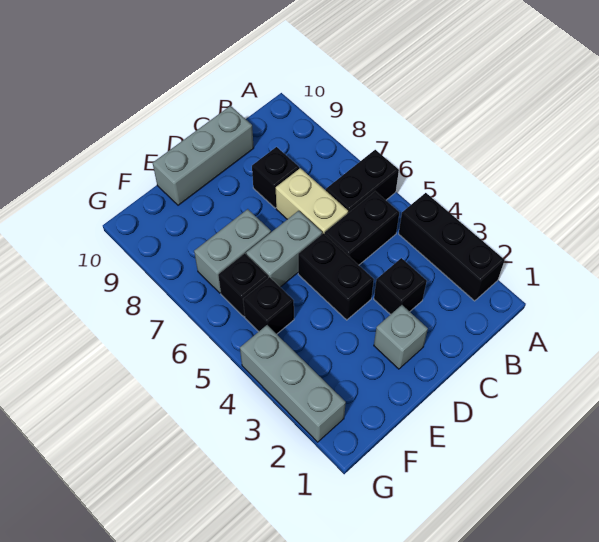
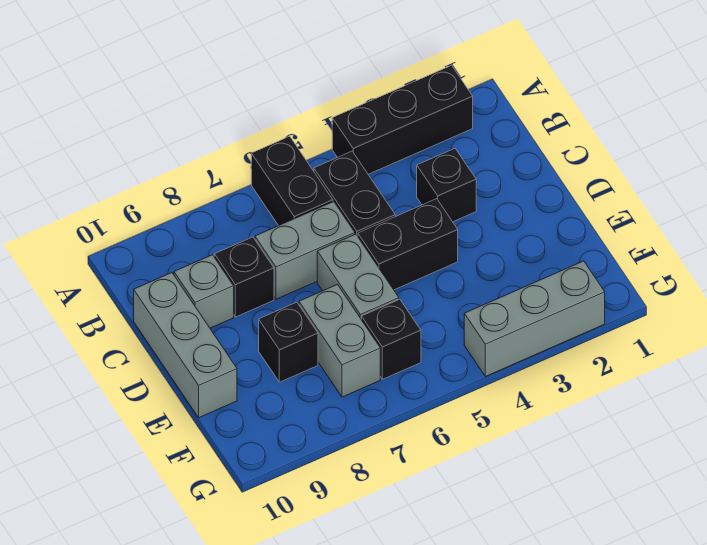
tan brick C6:C7 level 1 -> grey brick C6:C7 level 1
grey brick D2 level 1 -> grey brick C9 level 1
black brick F5 level 1 -> black brick E8 level 1

